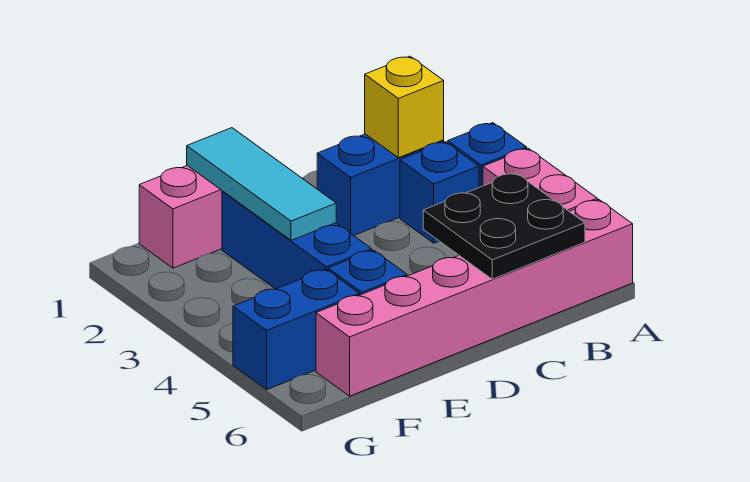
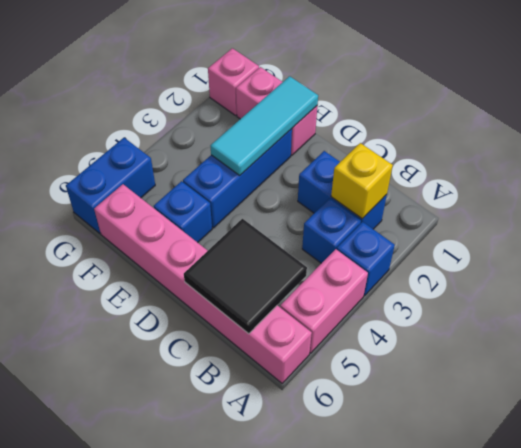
black plate B5:C6 level 2 -> black tile B5:C6 level 2
blue brick F5:G5 level 1 -> blue brick G5:G6 level 1
none -> pink brick G1 level 1

